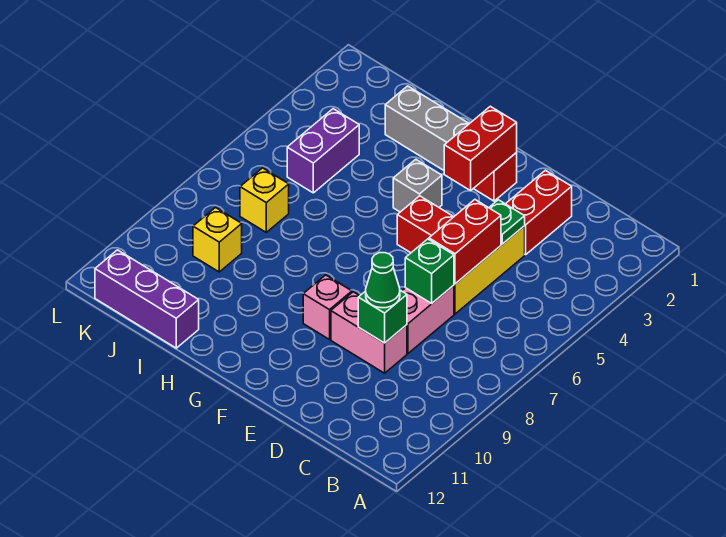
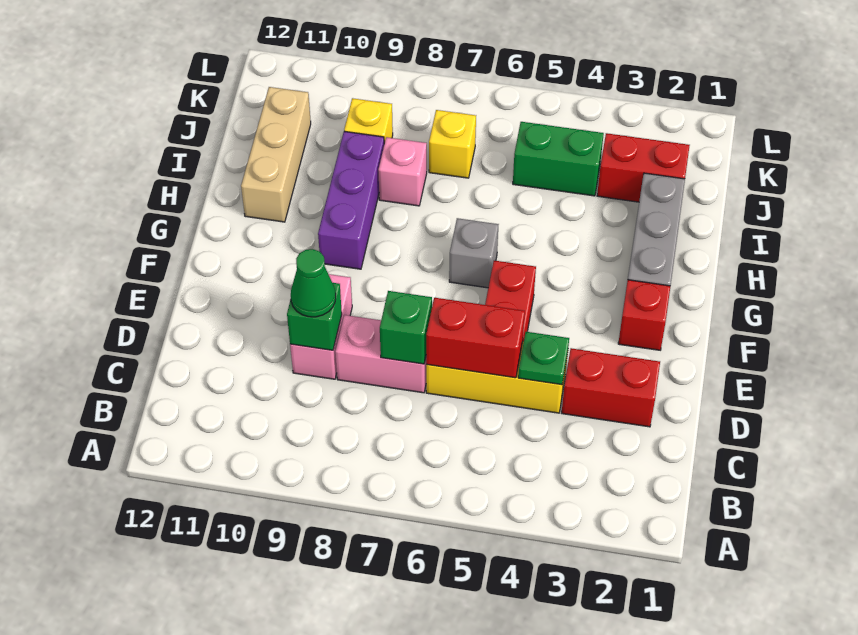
red brick F2:F3 level 2 -> red brick J2:J3 level 1
pink brick F9 level 1 -> pink brick I8 level 1
grey brick G4 level 1 -> grey brick G6 level 1
none -> tan brick H11:J11 level 1
purple brick I12:K12 level 1 -> purple brick G9:I9 level 1
purple brick J4:J5 level 1 -> green brick J4:J5 level 1

